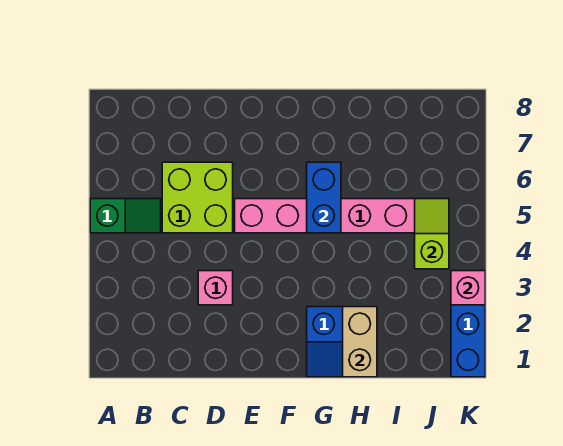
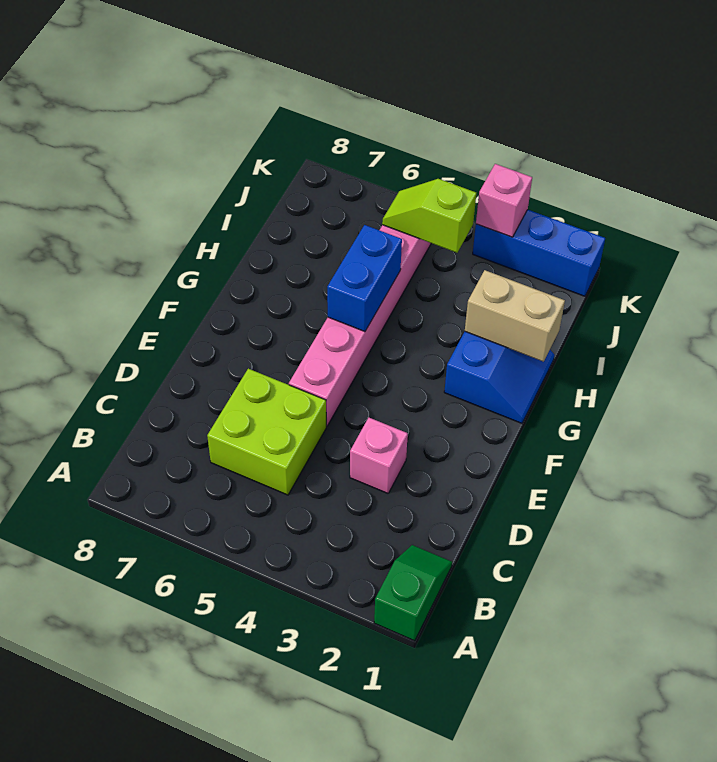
green slope A5:B5 level 1 top A -> green slope A1:B1 level 1 top A
blue brick G5:G6 level 2 -> blue brick G5:H5 level 2

